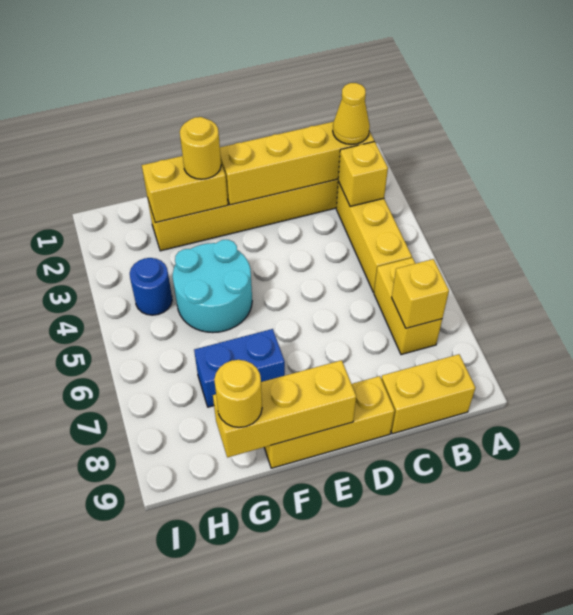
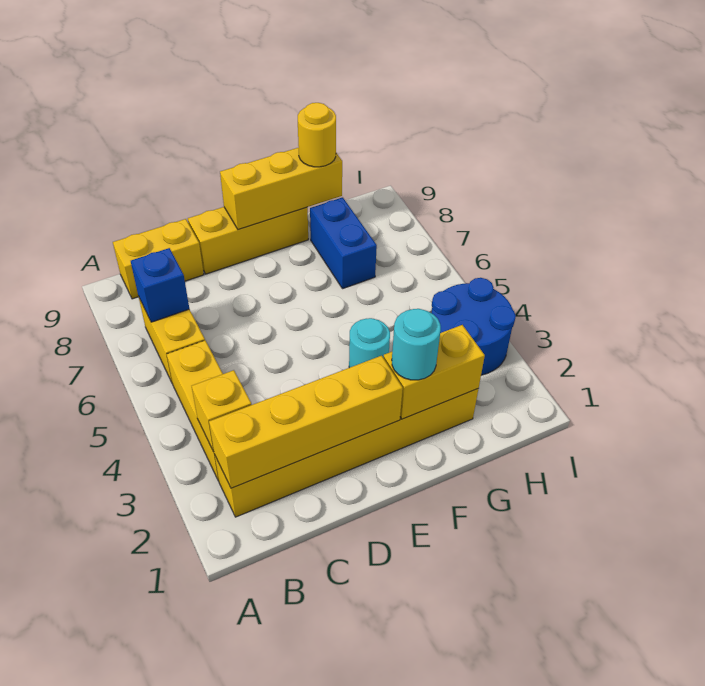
yellow cone B2 level 3 -> none
yellow brick B7 level 2 -> blue brick B7 level 2
yellow round brick F2 level 3 -> cyan round brick F2 level 3
cyan round brick F4:G5 level 1 -> cyan round brick F4 level 1
blue brick F7:G7 level 1 -> blue brick G7:G8 level 1
blue round brick H4 level 1 -> blue round brick H3:I4 level 1

